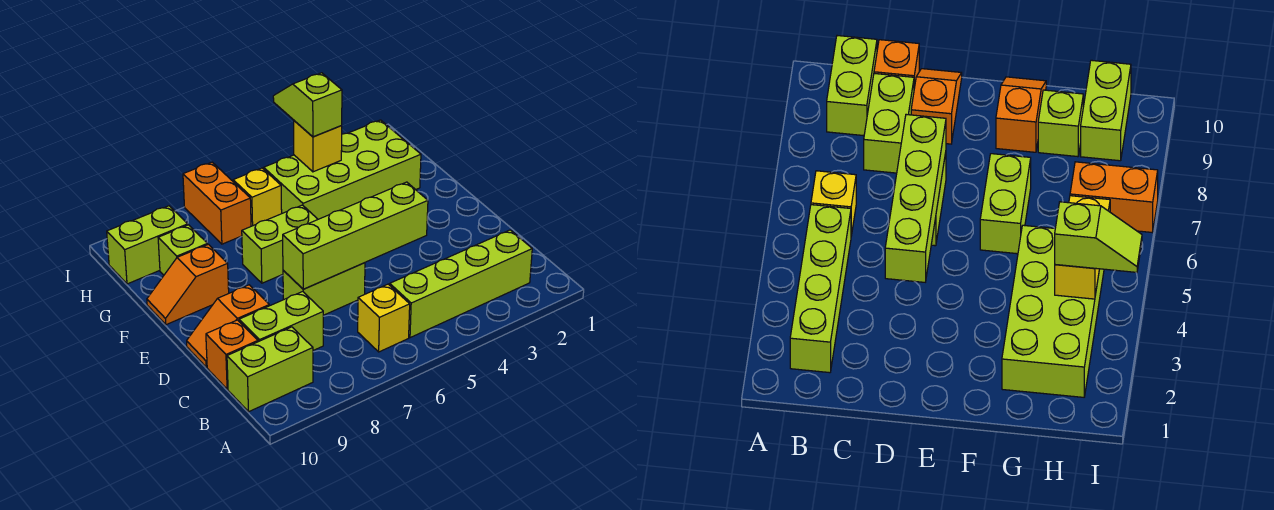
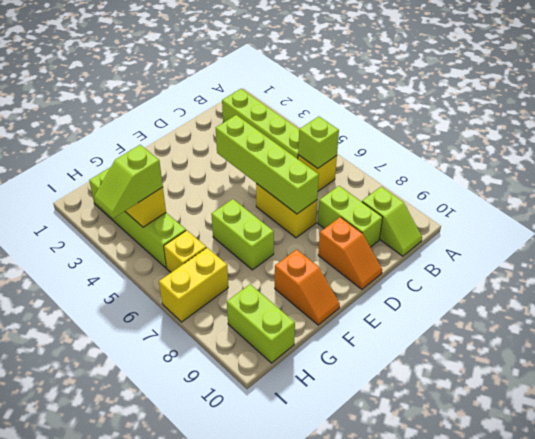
lime brick B9:B10 level 1 -> lime slope B9:B10 level 1 top 9
orange brick C10 level 1 -> none
lime brick D6:D7 level 1 -> yellow brick D6:D7 level 1
lime brick G2:H5 level 1 -> lime brick H2:H5 level 1
lime brick G9 level 1 -> lime brick B6 level 2
orange brick H7:I7 level 1 -> yellow brick H7:I7 level 1

